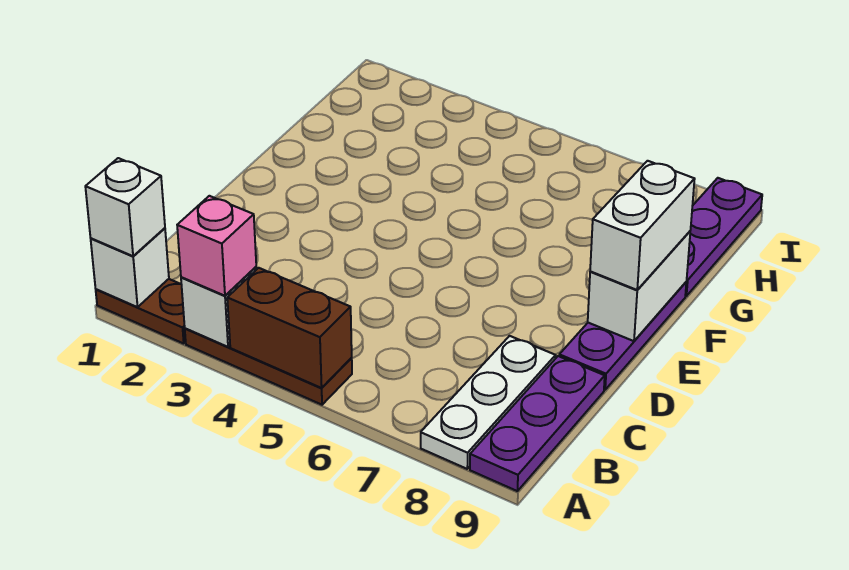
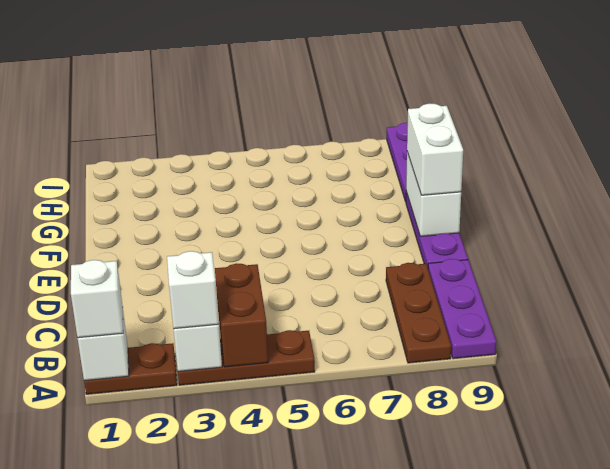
pink brick A3 level 3 -> white brick A3 level 3
brown brick A4:A5 level 2 -> brown brick A4:B4 level 2
white plate A8:C8 level 1 -> brown plate A8:C8 level 1

